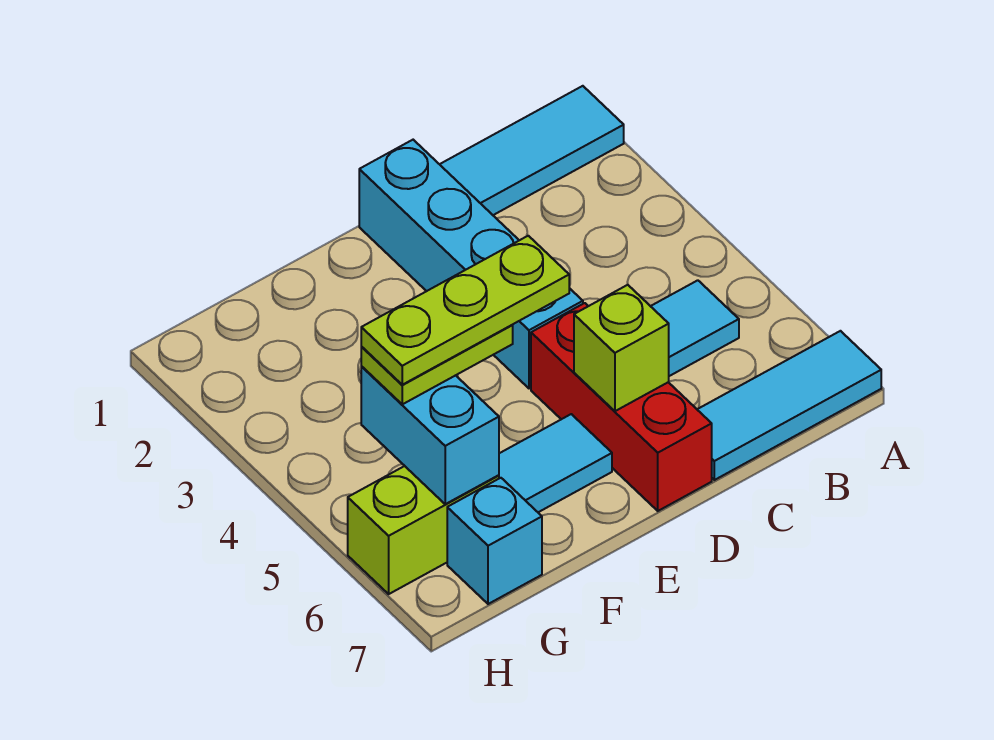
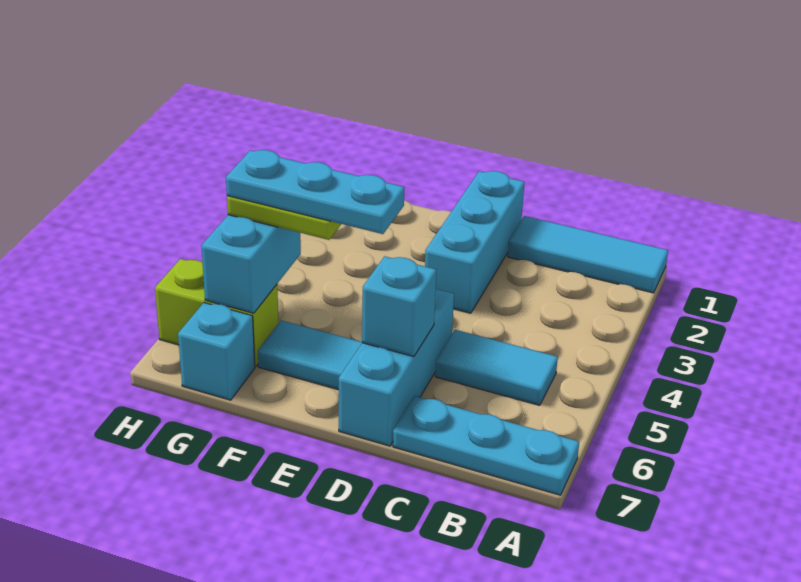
cyan tile A7:C7 level 1 -> cyan plate A7:C7 level 1
cyan brick D1:D4 level 1 -> cyan brick D1:D3 level 1
red brick D5:D7 level 1 -> cyan brick D5:D7 level 1
lime brick D6 level 2 -> cyan brick D6 level 2
lime plate E5:G5 level 4 -> cyan plate E5:G5 level 4

